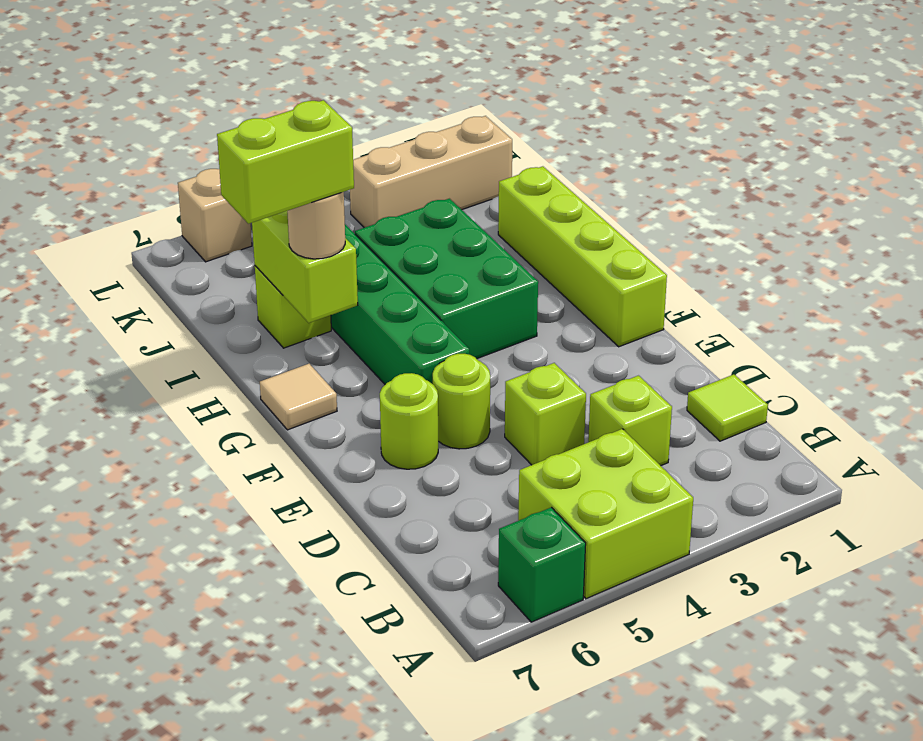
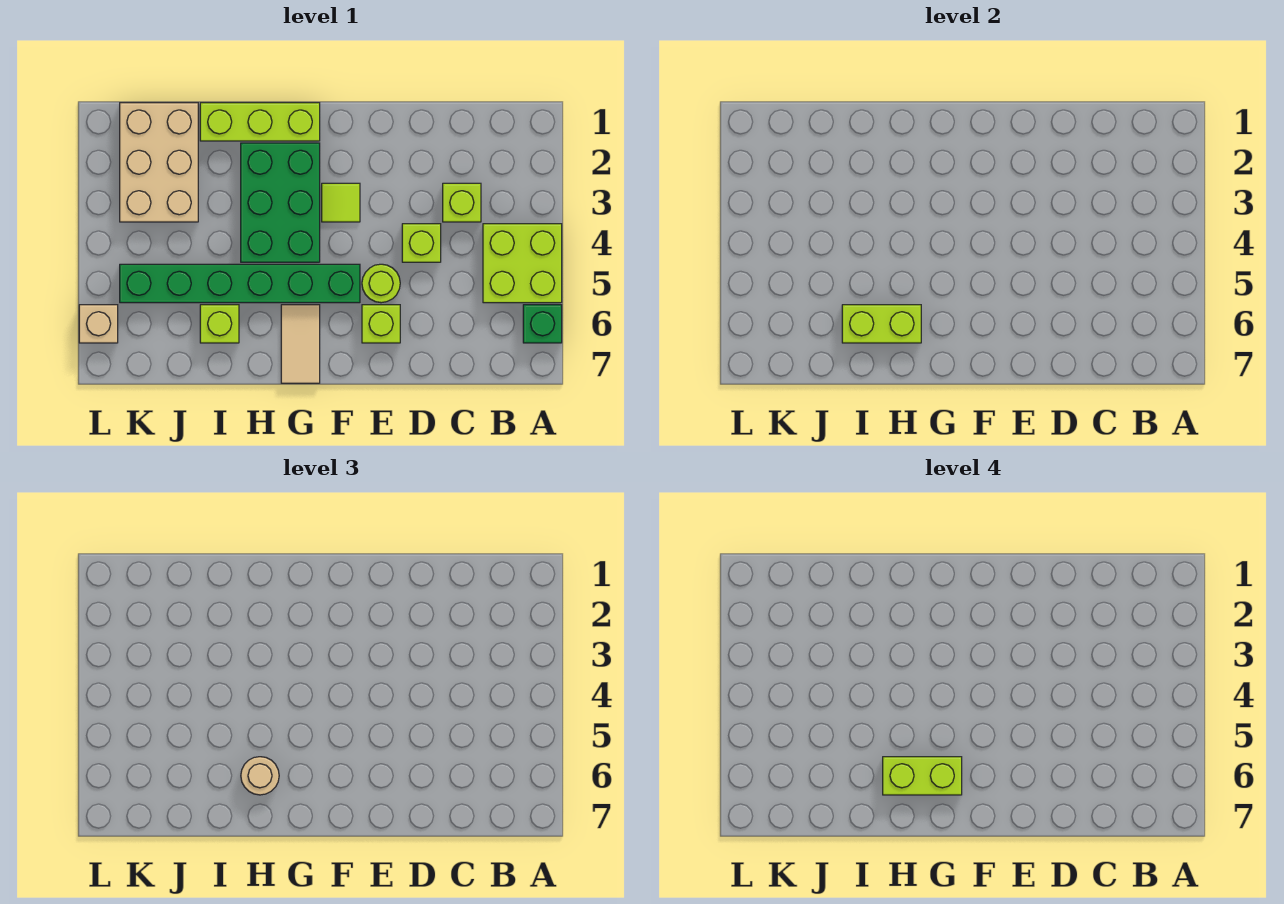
lime tile C1 level 1 -> lime tile F3 level 1
lime round brick E6 level 1 -> lime brick E6 level 1
lime brick F1:I1 level 1 -> lime brick G1:I1 level 1
green brick G3:I4 level 1 -> green brick G2:H4 level 1
tan tile G7 level 1 -> tan tile G6:G7 level 1
lime brick H6:H7 level 4 -> lime brick G6:H6 level 4
tan brick K1:K3 level 1 -> tan brick J1:K3 level 1

